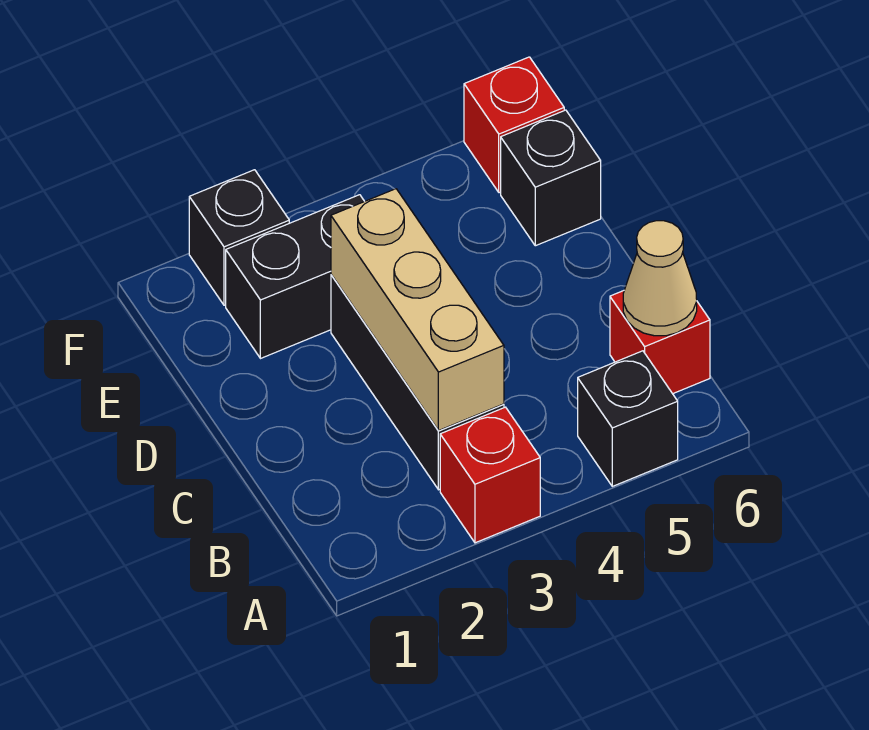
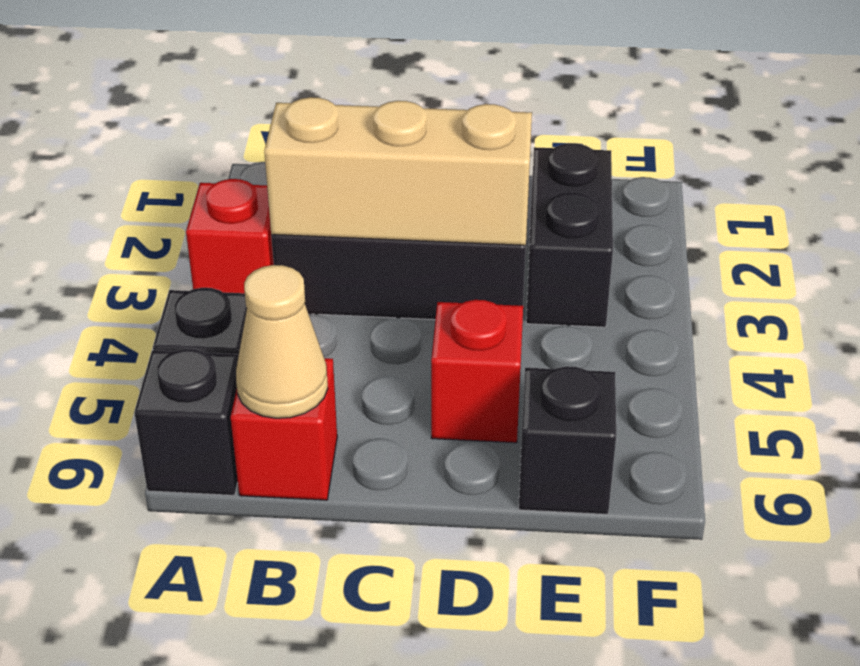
black brick F2 level 1 -> black brick A6 level 1
red brick F6 level 1 -> red brick D5 level 1

